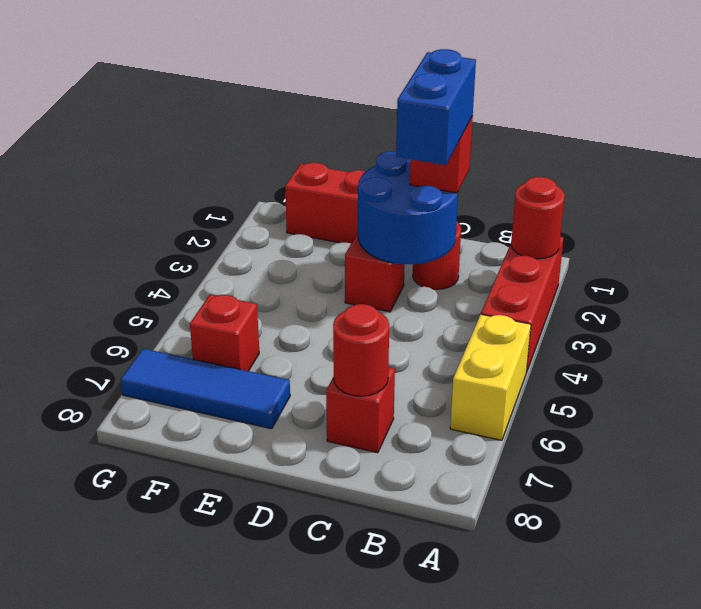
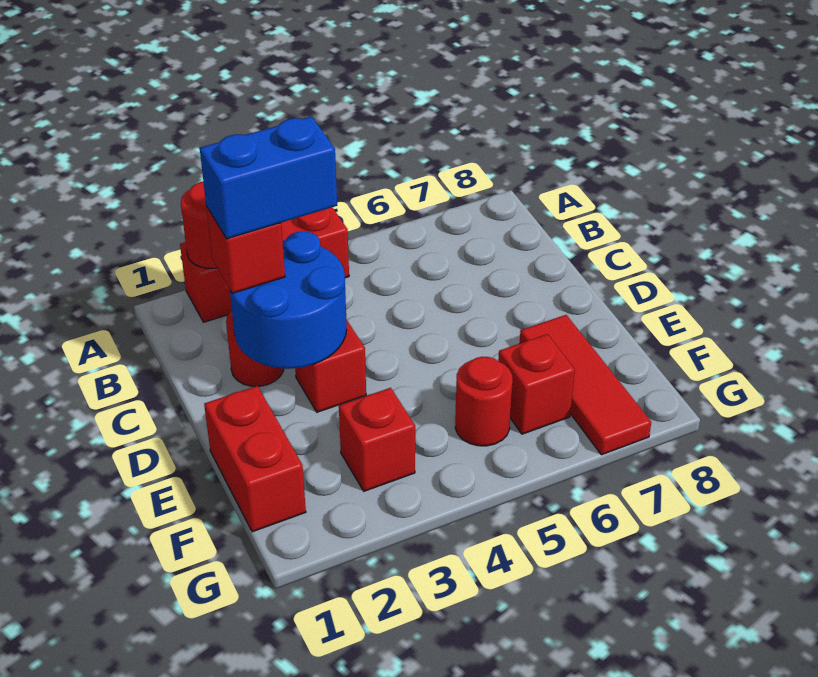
yellow brick A5:A6 level 1 -> none
red brick C7 level 1 -> red brick F3 level 1
red round brick C7 level 2 -> red round brick F5 level 1
blue tile E7:G7 level 1 -> red tile E7:G7 level 1

